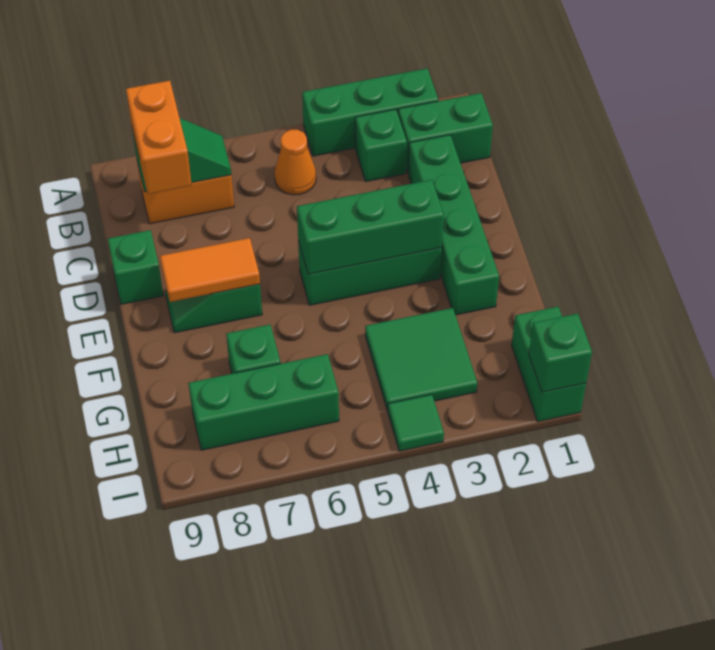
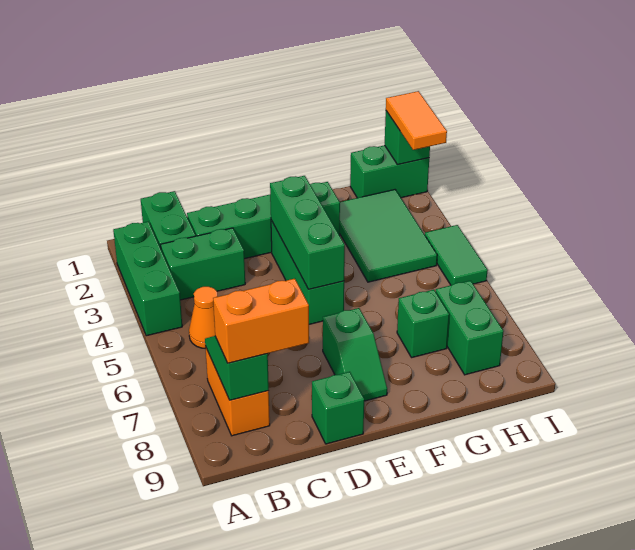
green brick B3 level 1 -> green brick B3:C3 level 1
orange tile E7:E8 level 2 -> orange tile I1:I2 level 3
green tile G3:H4 level 1 -> green tile G2:H4 level 1
green brick H6:H8 level 1 -> green brick H7:H8 level 1
green tile I4 level 1 -> green tile I4:I5 level 1

